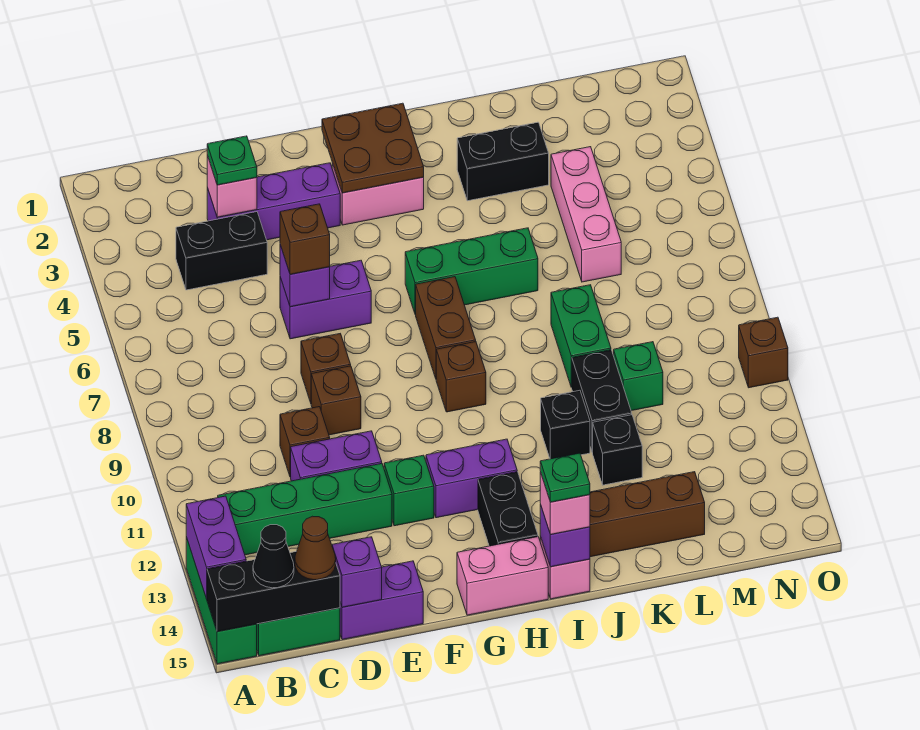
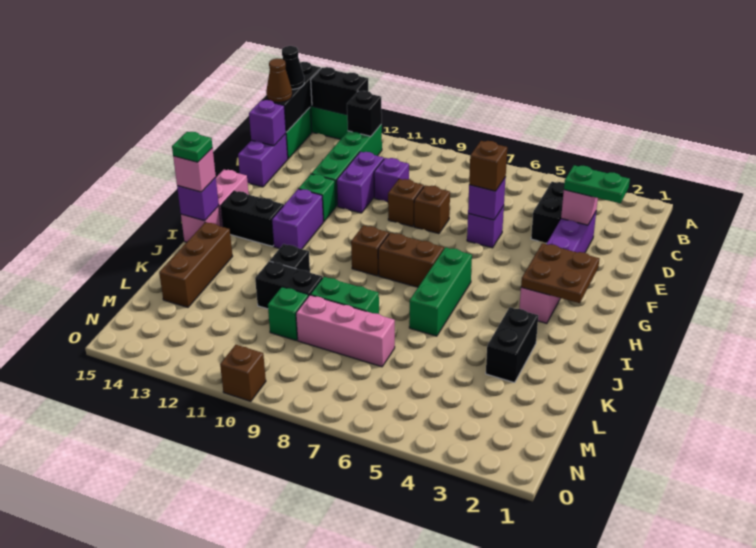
purple brick A13:A14 level 2 -> black brick A13:A14 level 2
green plate D3 level 3 -> green plate D2:D3 level 3
brown brick D10 level 1 -> purple brick D10 level 1
purple brick E6:F6 level 1 -> purple brick E6 level 1
black brick K12 level 1 -> black brick B12 level 2
pink brick L4:L6 level 1 -> pink brick L7:L9 level 1

